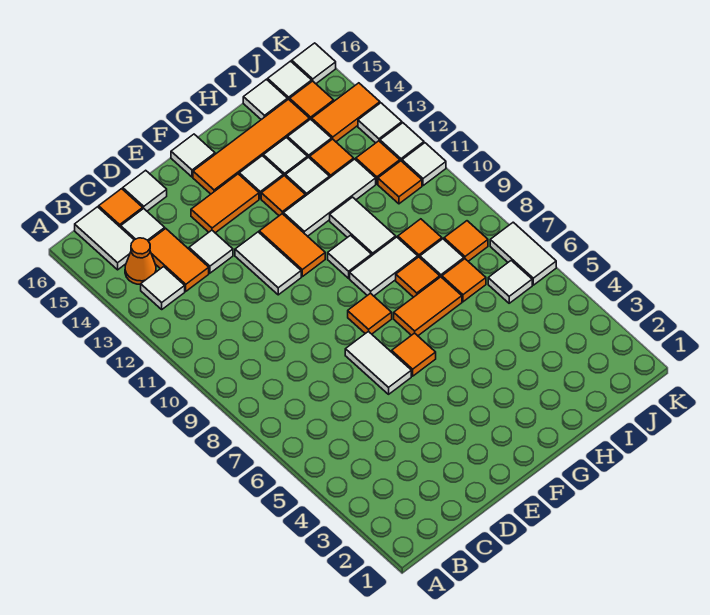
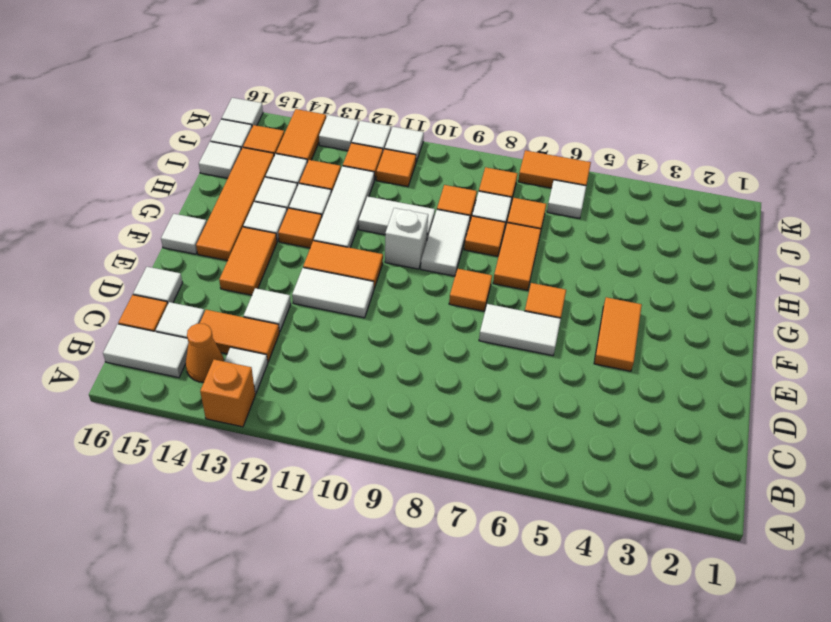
none -> orange brick A13 level 1
none -> orange tile E4:F4 level 1
white tile G10 level 1 -> white brick G10 level 1
white tile K6:K7 level 1 -> orange tile K6:K7 level 1

